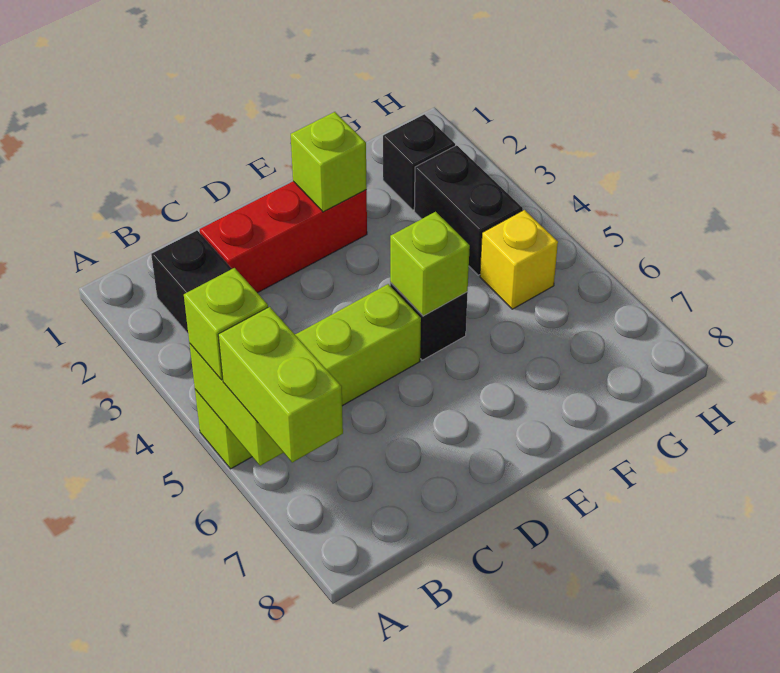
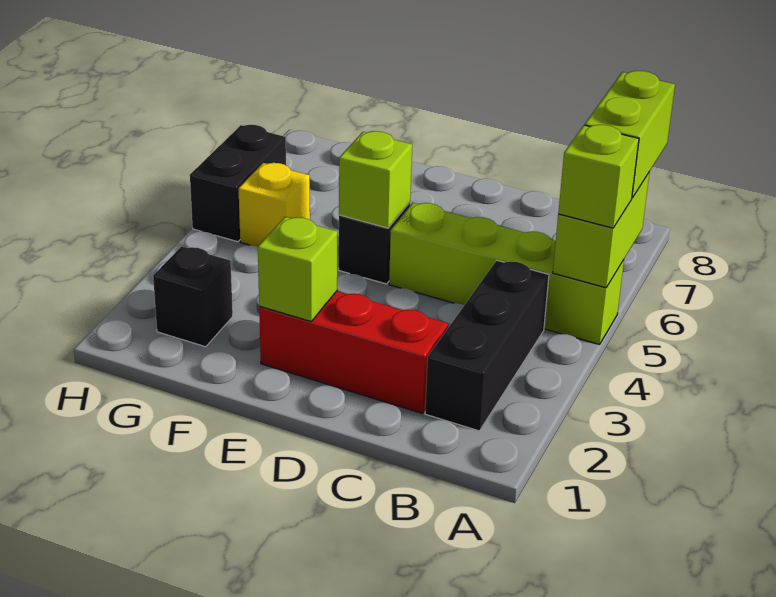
black brick G3:G4 level 1 -> black brick H5:H6 level 1

